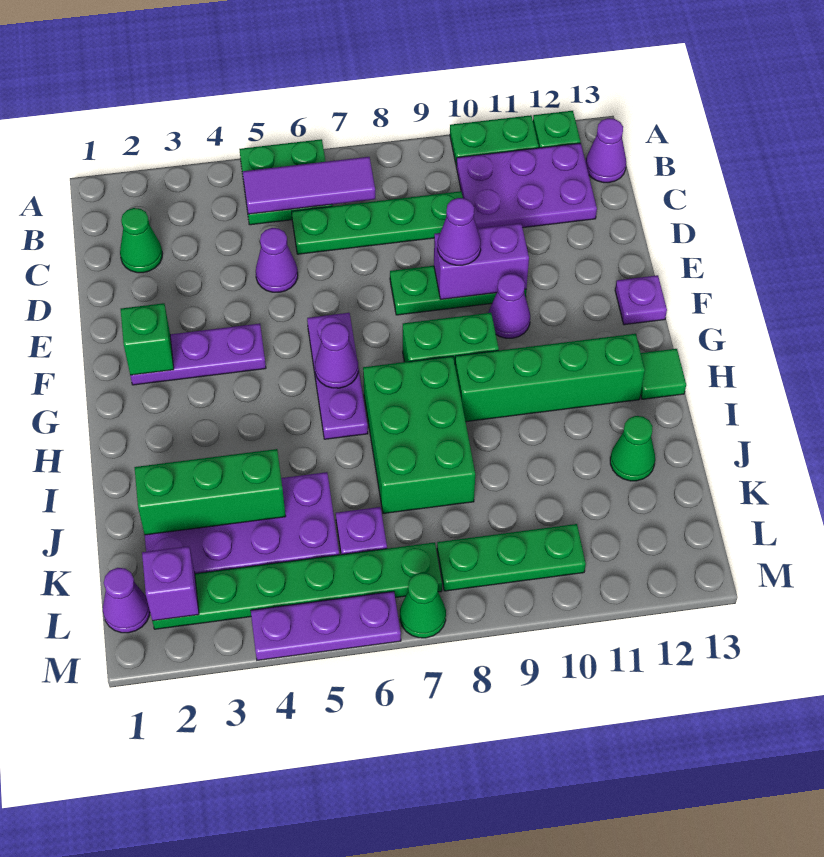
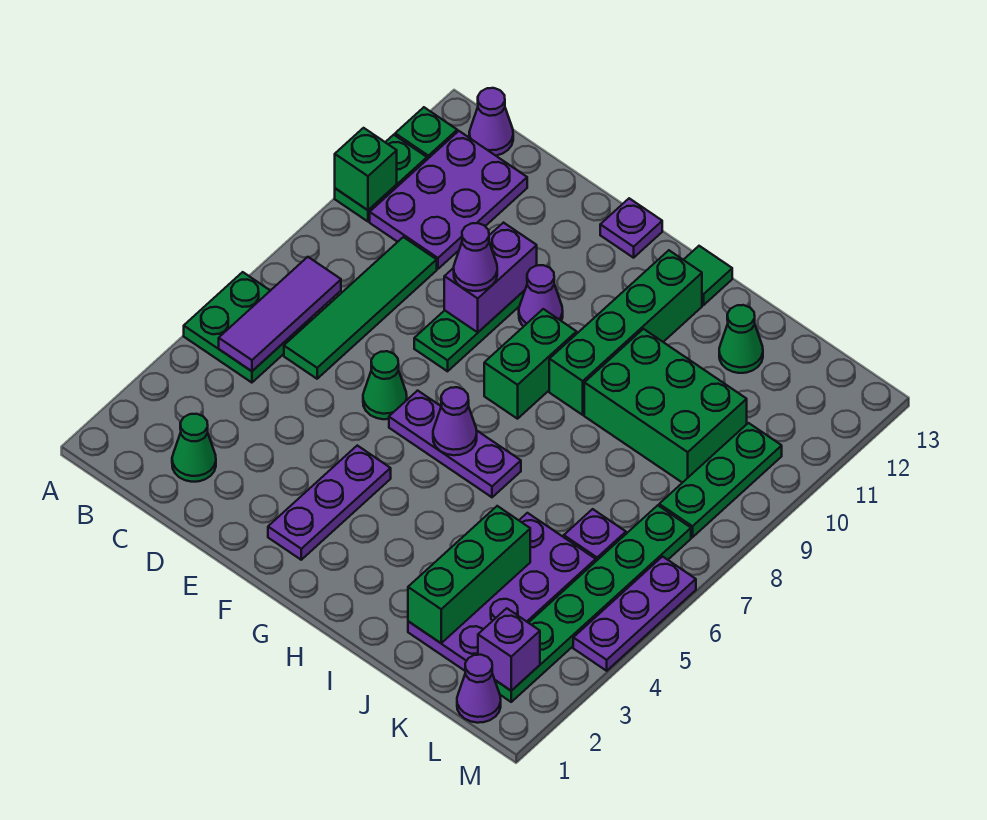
green plate C6:C9 level 1 -> green tile C6:C9 level 1
purple cone D5 level 1 -> none
green brick F2 level 2 -> green brick A10 level 2
green brick H7:J8 level 1 -> green brick I9:K10 level 1
green cone M7 level 1 -> green cone E6 level 1

